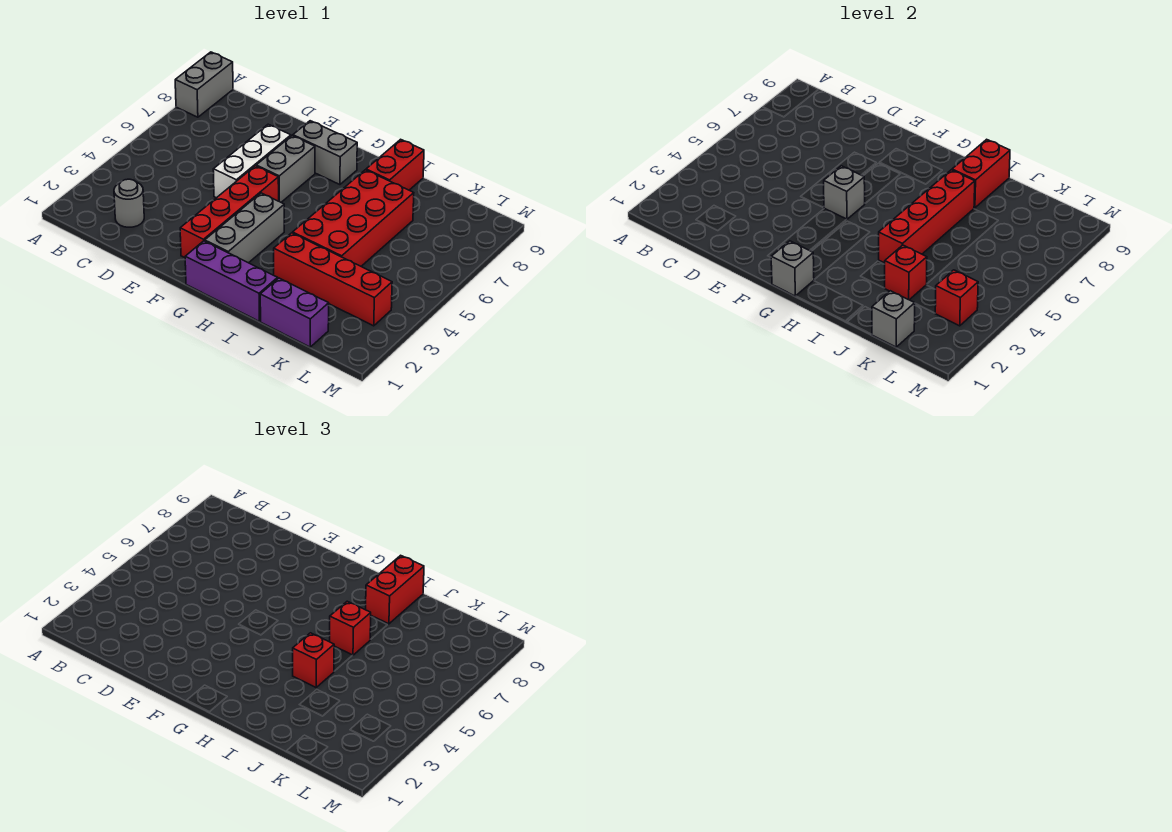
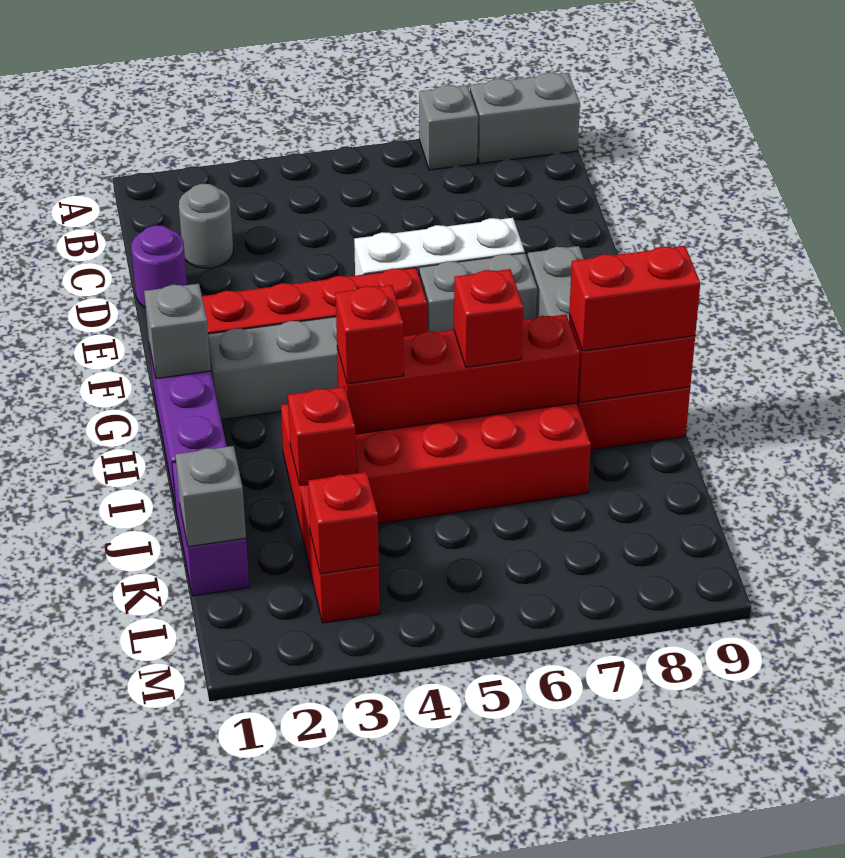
none -> purple round brick D1 level 1
grey brick F5 level 2 -> grey brick A7 level 1

